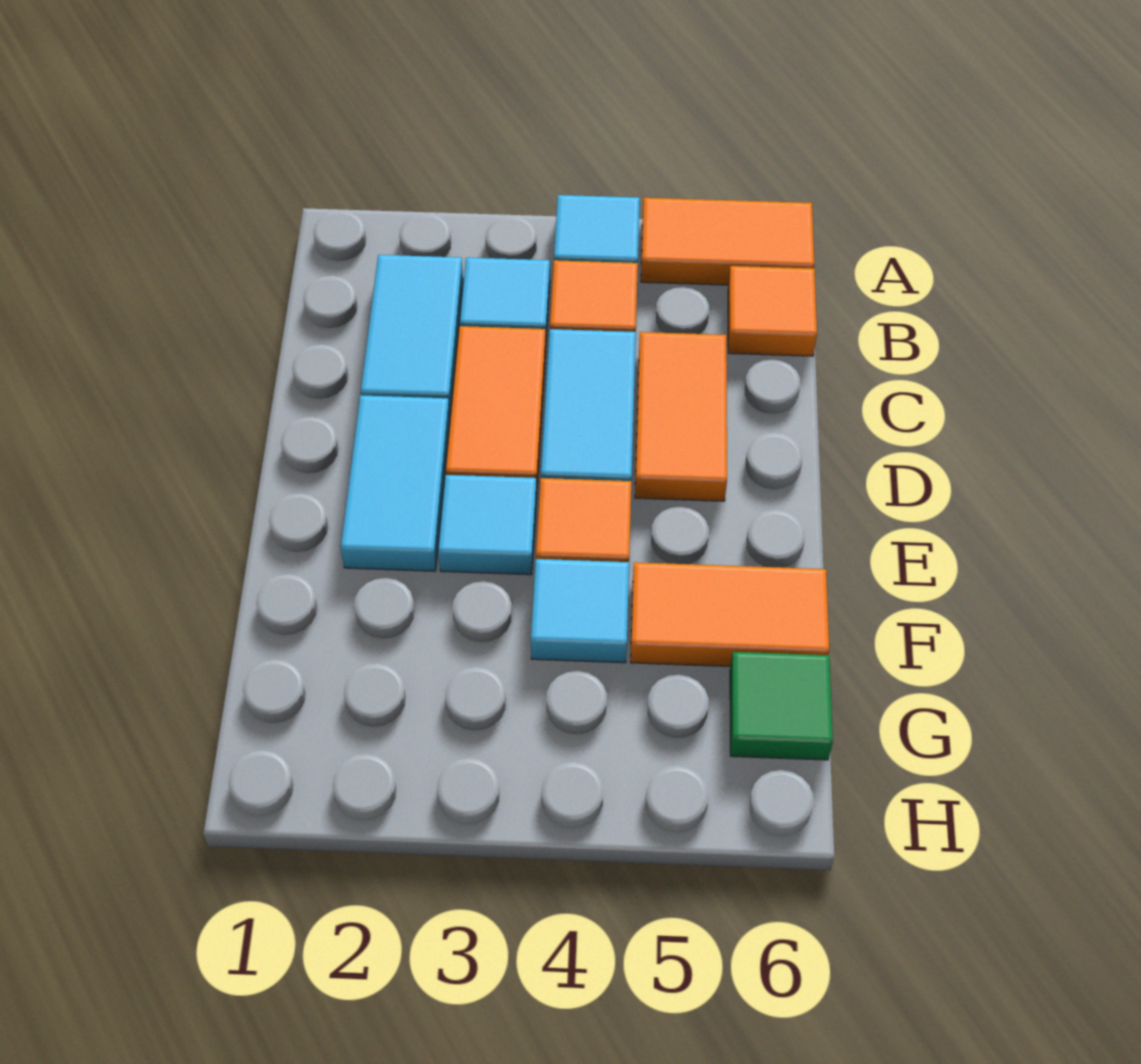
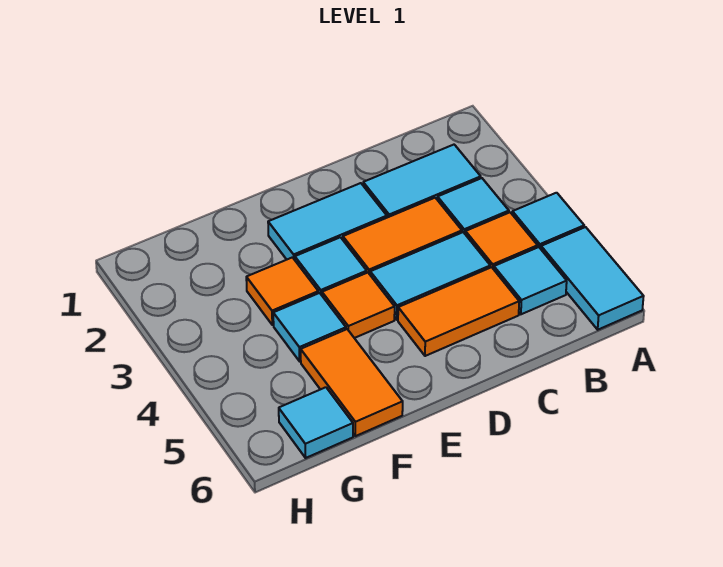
orange tile A5:A6 level 1 -> cyan tile A5:A6 level 1
none -> cyan tile B5 level 1
orange tile B6 level 1 -> orange tile F3 level 1
green tile G6 level 1 -> cyan tile G6 level 1

